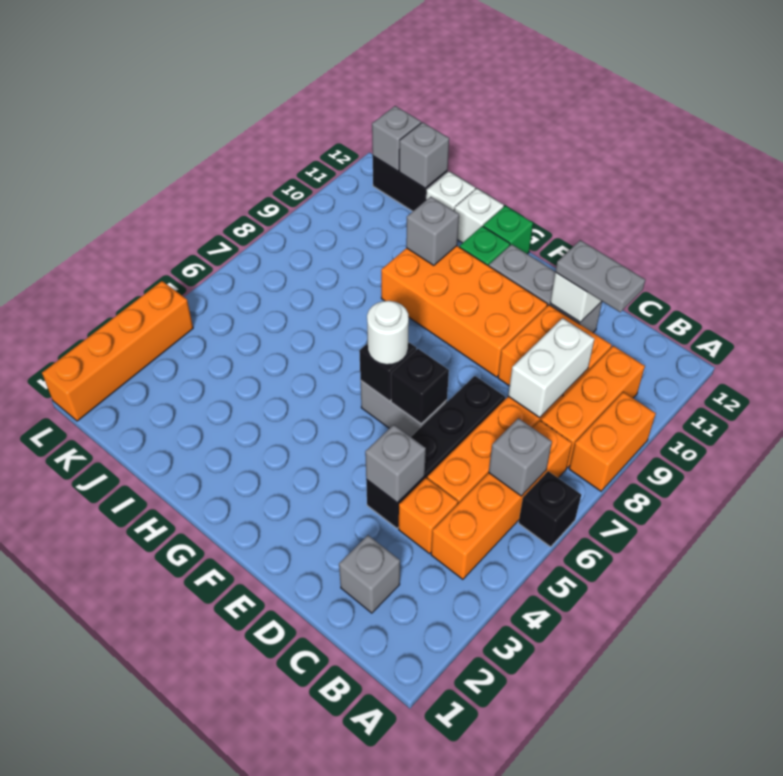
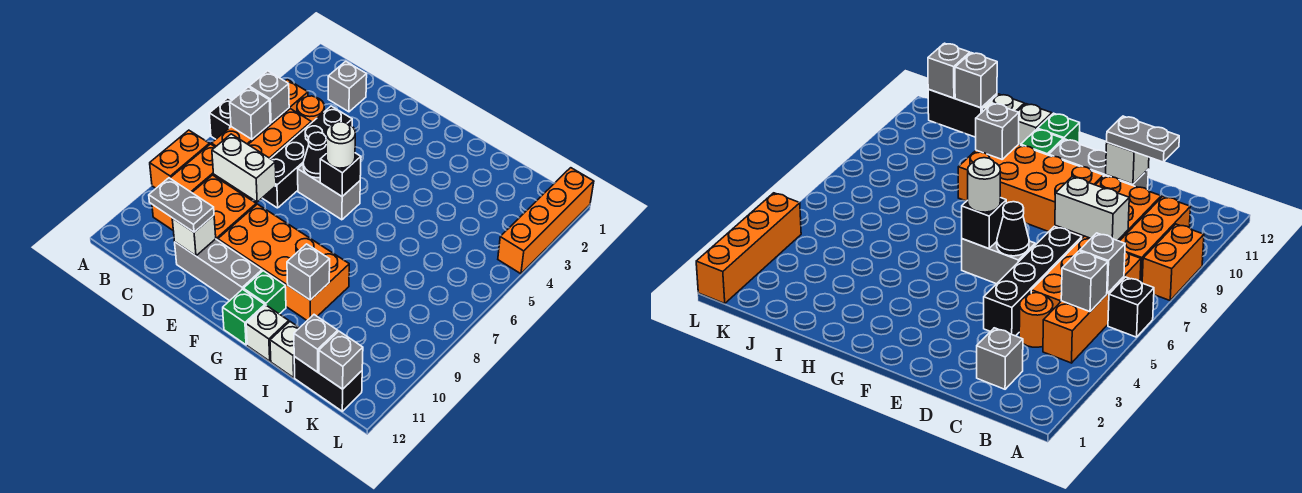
orange brick C4 level 1 -> orange round brick C4 level 1
white brick C8:C9 level 2 -> white brick C8:D8 level 2
grey brick D4 level 2 -> grey brick B5 level 2
black brick E6 level 2 -> black cone E6 level 2

